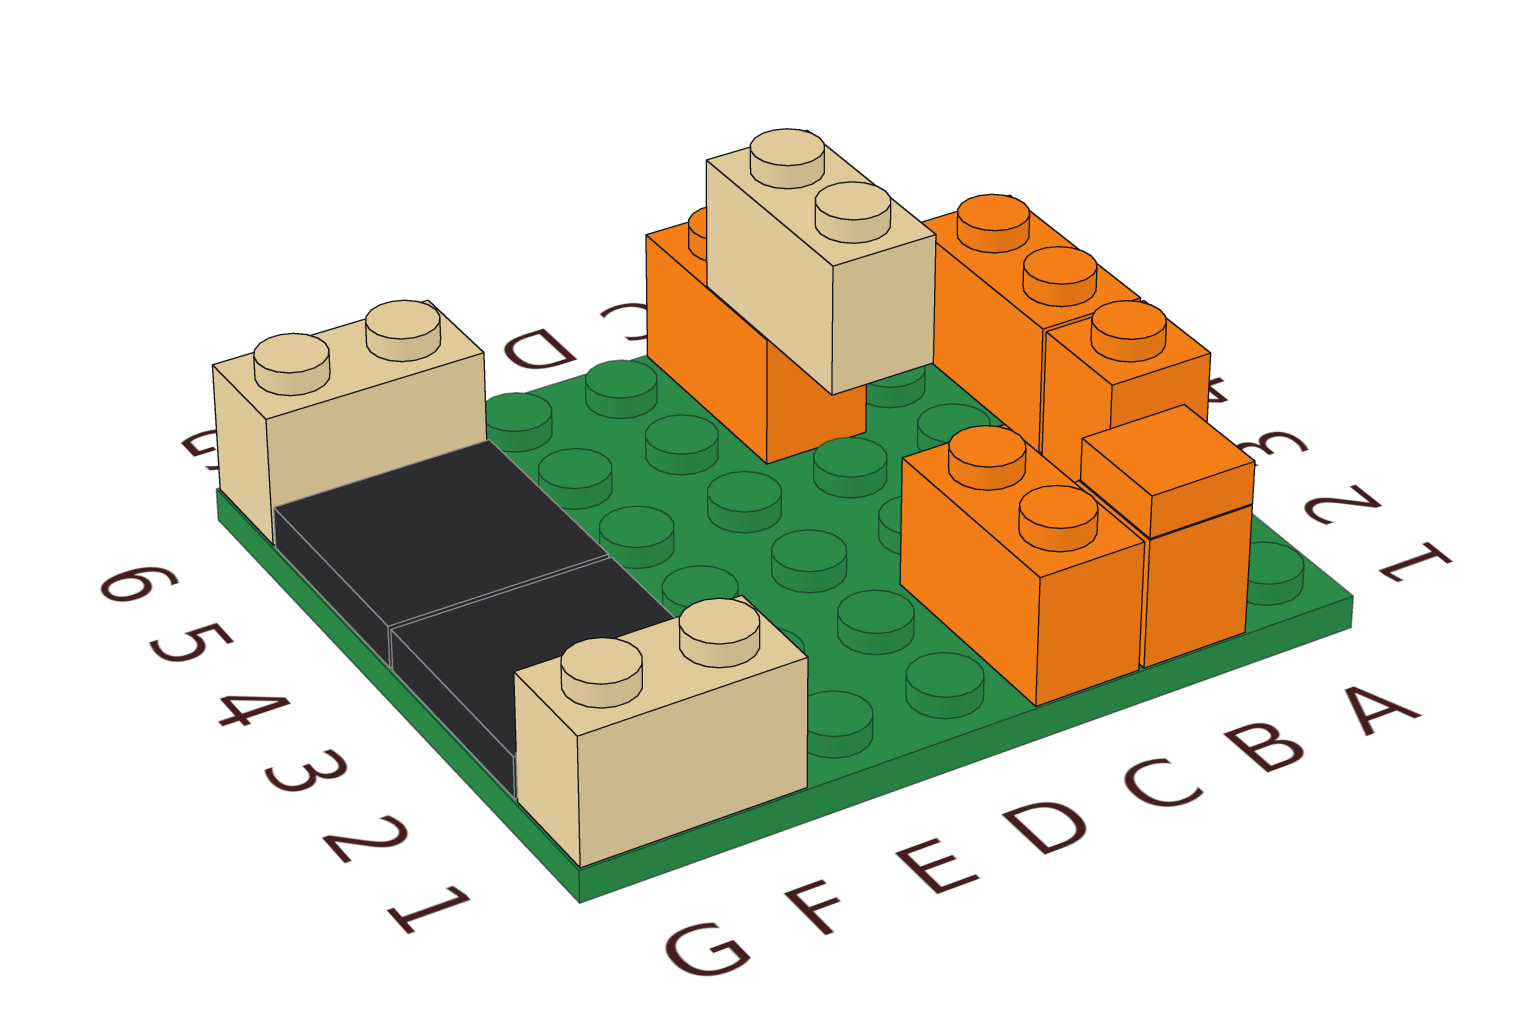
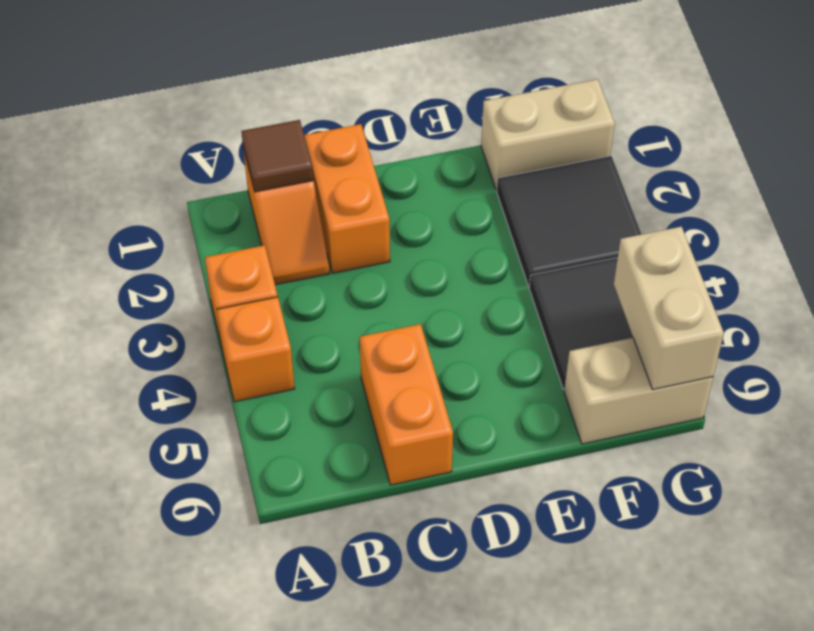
orange brick A4:A5 level 1 -> orange brick A4 level 1
orange tile B1 level 2 -> brown tile B1 level 2
tan brick C4:C5 level 2 -> tan brick G5:G6 level 2

